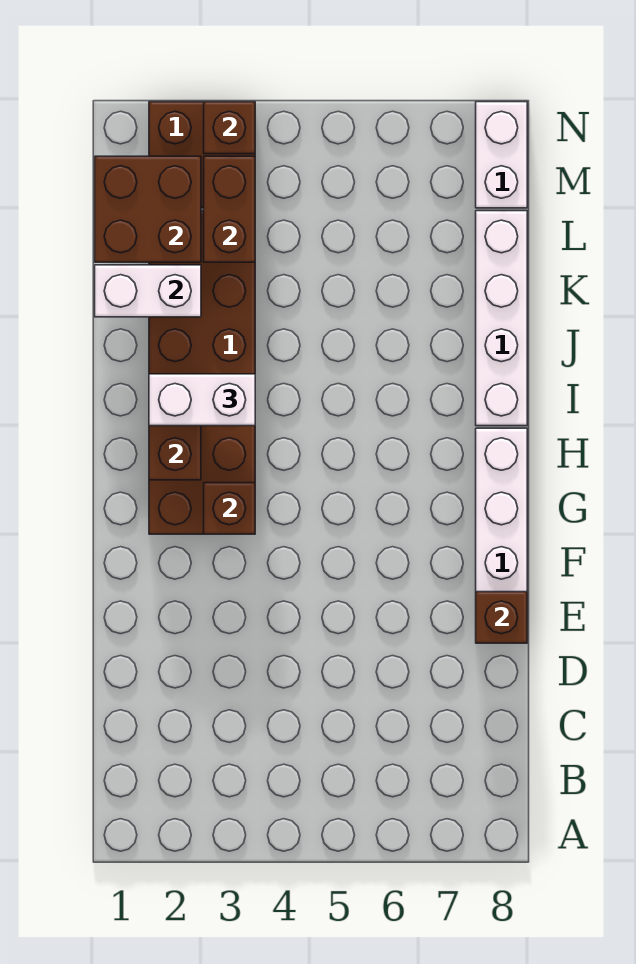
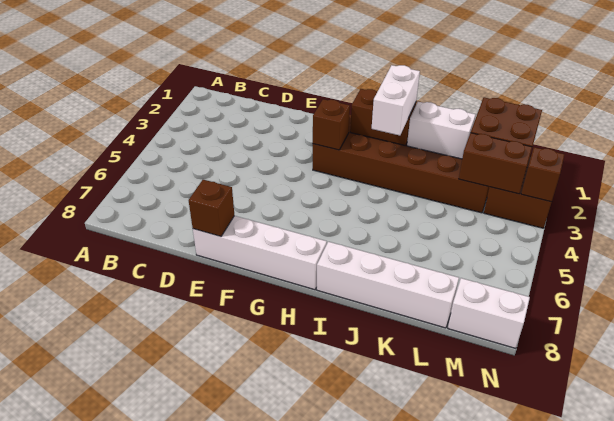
white brick K1:K2 level 2 -> white brick J2:K2 level 2

